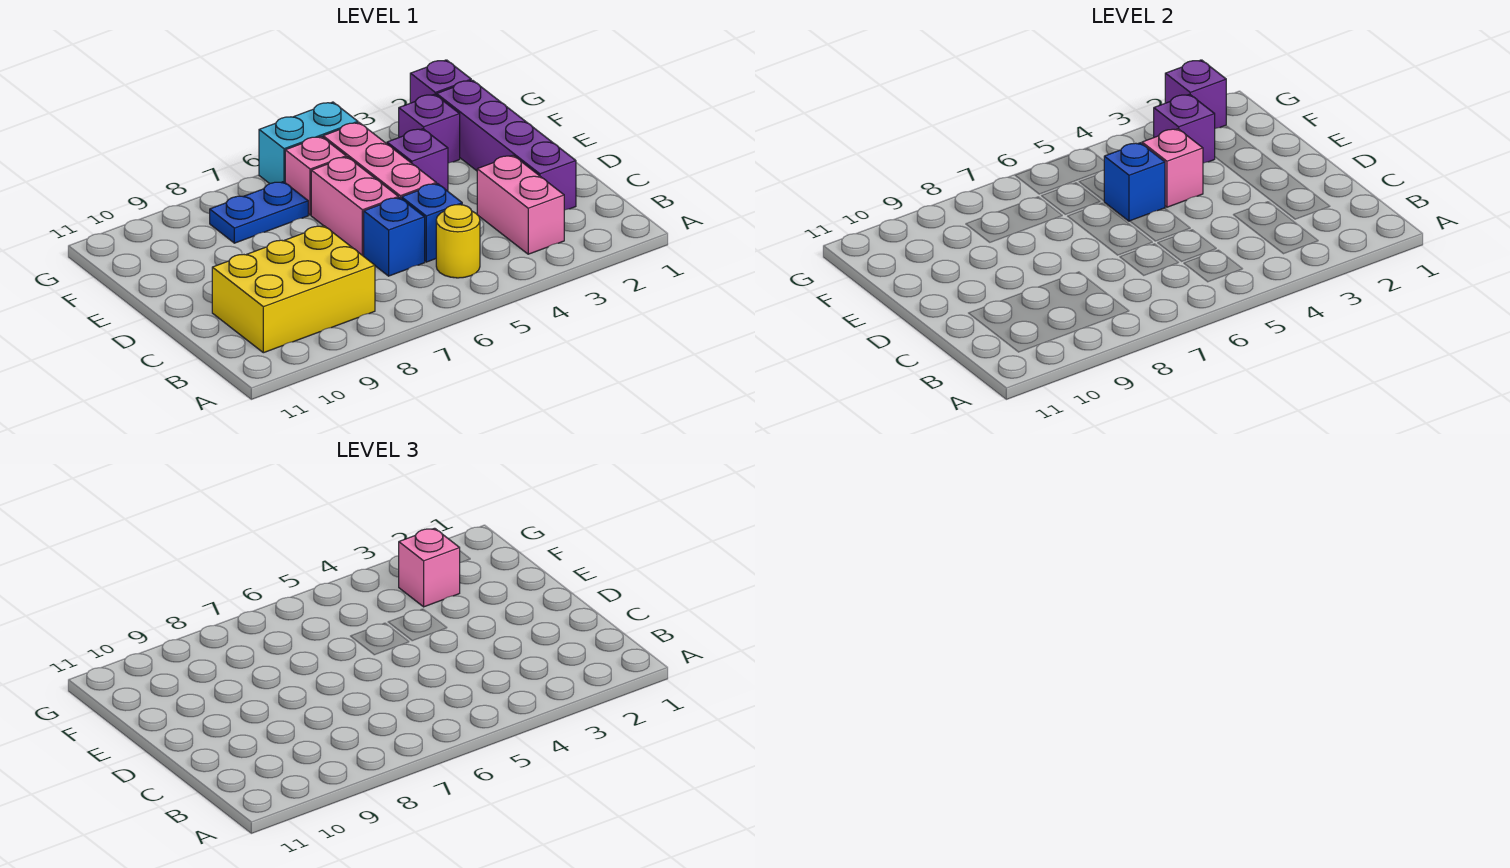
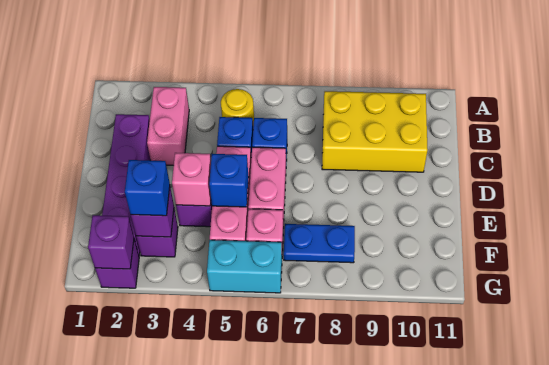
pink brick F3 level 3 -> blue brick F3 level 3

